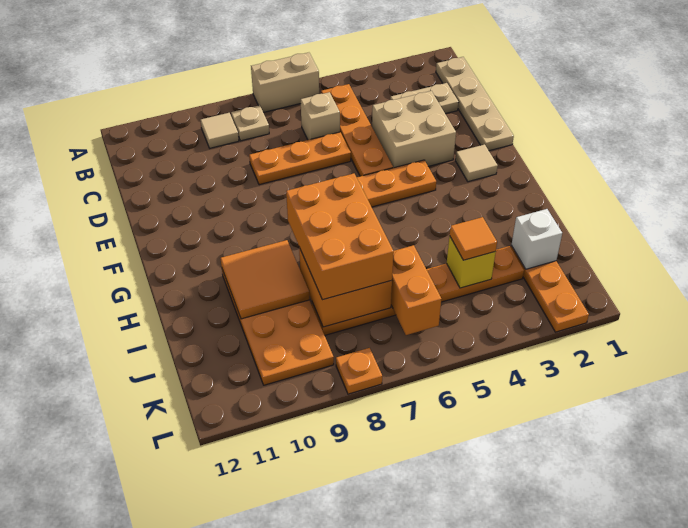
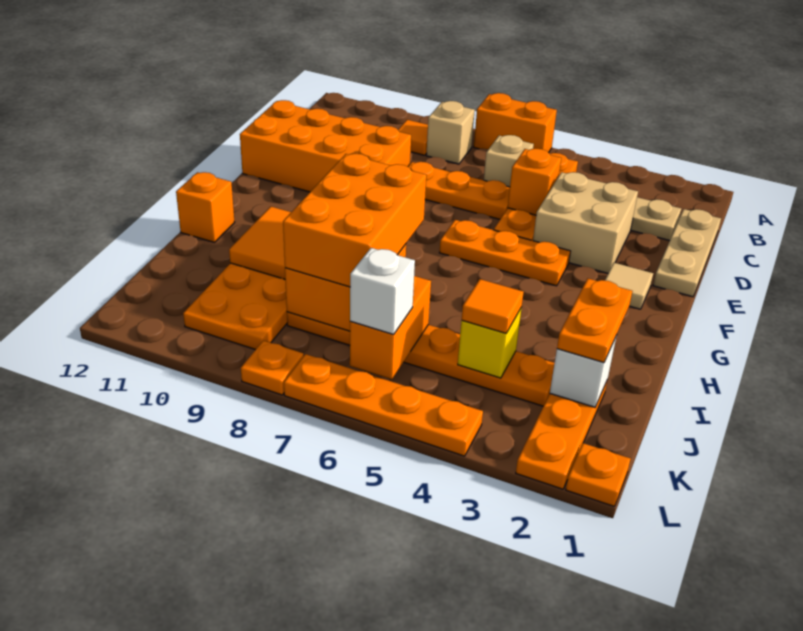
tan brick A6:A7 level 1 -> orange brick A6:A7 level 1
tan plate B1:E1 level 1 -> tan plate C1:E1 level 1
tan plate B8 level 1 -> tan brick B8 level 1
tan tile B9 level 1 -> orange tile B9 level 1
none -> orange brick D5 level 2
none -> orange brick D9:E12 level 1
none -> orange brick H12 level 1
none -> orange plate I2:J2 level 3
none -> white brick K6 level 3
none -> orange plate L1 level 1
none -> orange plate L4:L7 level 1

